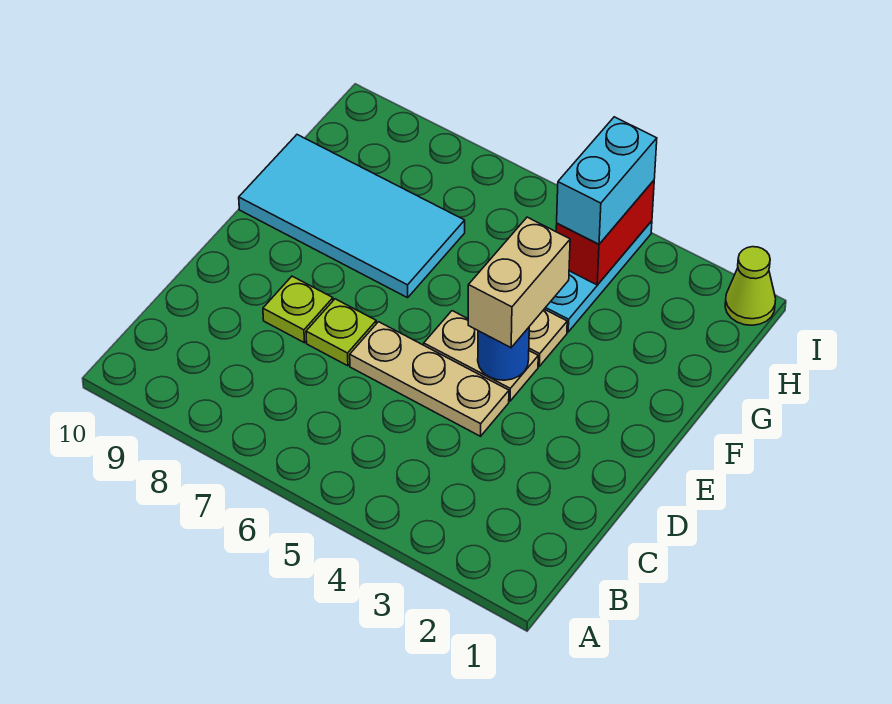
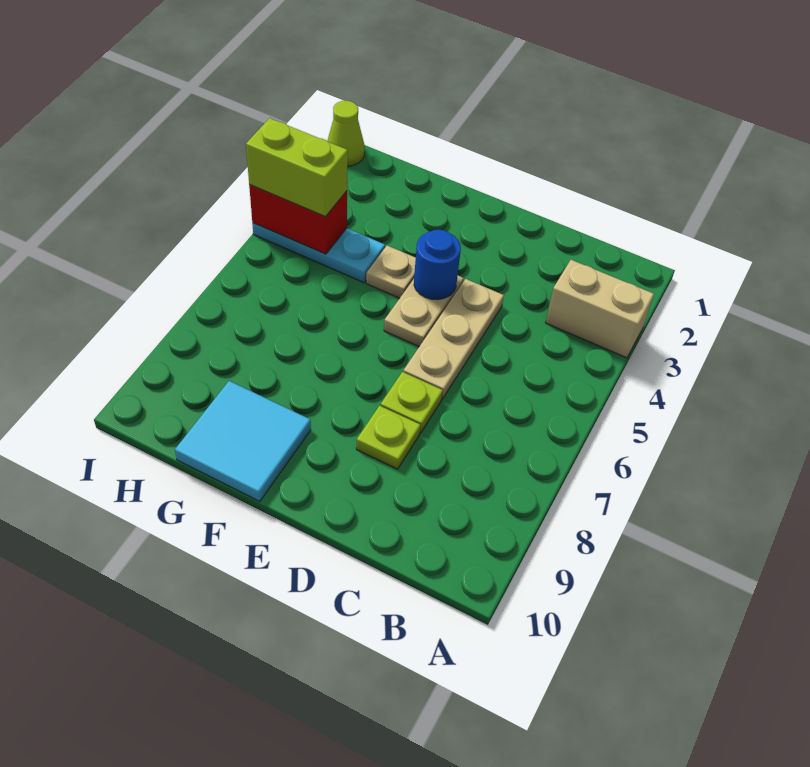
tan brick E4:F4 level 3 -> tan brick A3:B3 level 1
cyan tile F7:G10 level 1 -> cyan tile F9:G10 level 1
cyan brick H4:I4 level 3 -> lime brick H4:I4 level 3

